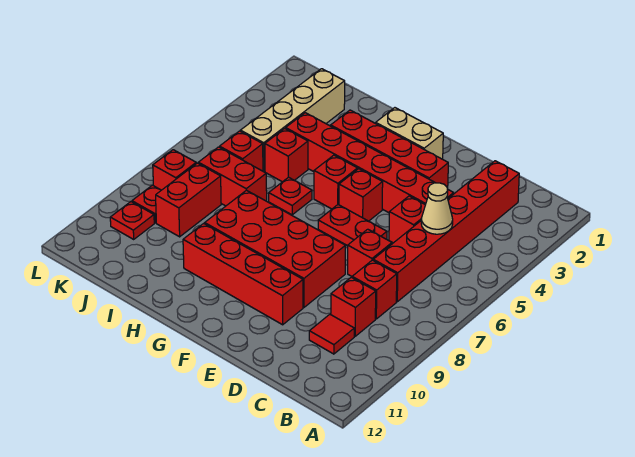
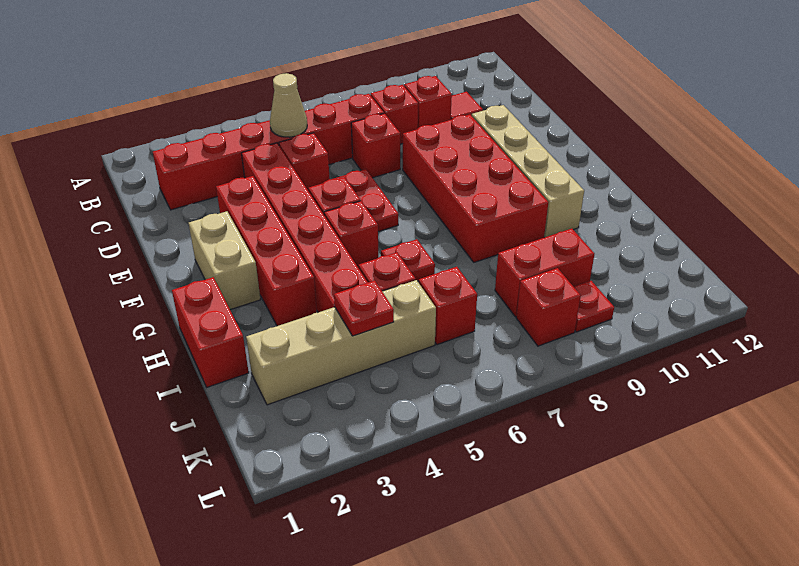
red brick E10:H10 level 1 -> tan brick E10:H10 level 1
red brick I7:J7 level 1 -> red brick H1:I1 level 1
red plate K10 level 1 -> red plate J4 level 2

